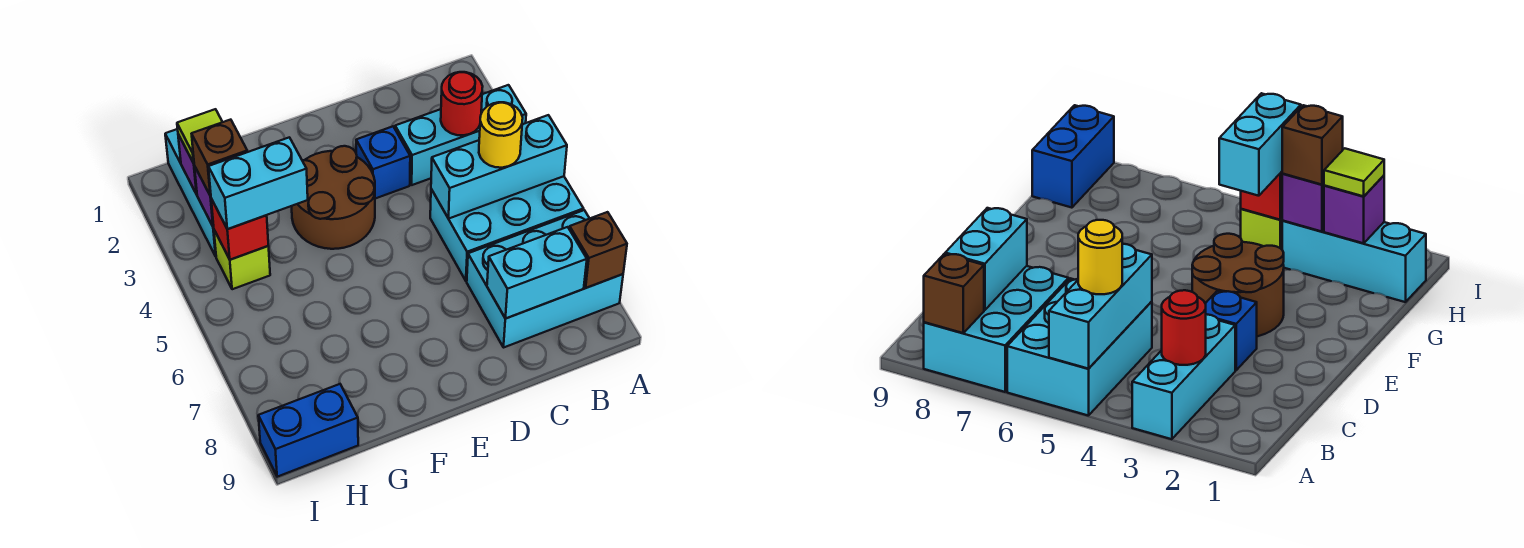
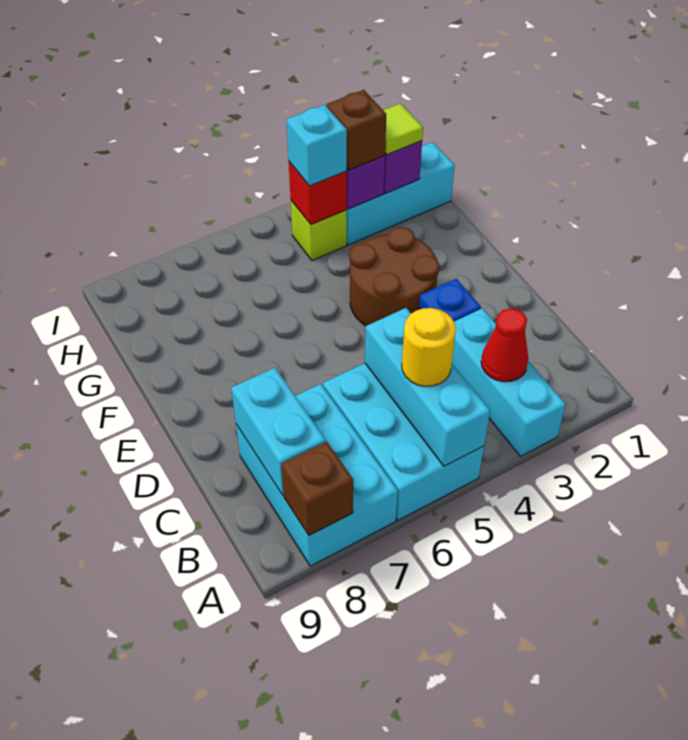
red round brick B3 level 2 -> red cone B3 level 2
cyan brick G4:H4 level 3 -> cyan brick H4 level 3
blue brick H9:I9 level 1 -> none

